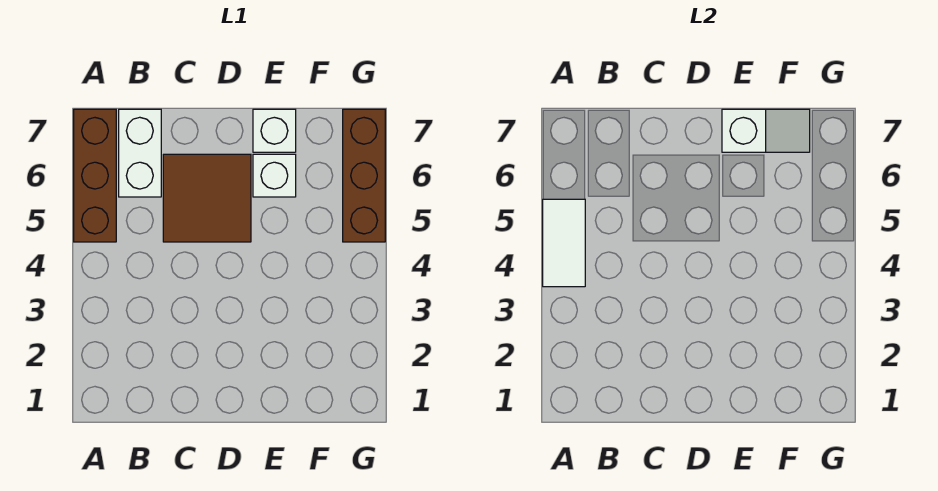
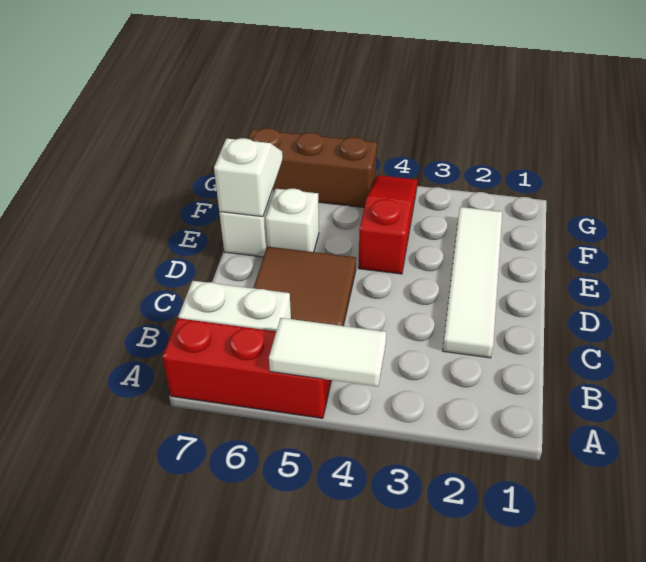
brown brick A5:A7 level 1 -> red brick A5:A7 level 1
none -> white tile C2:F2 level 1
none -> red slope E4:G4 level 1 top E

